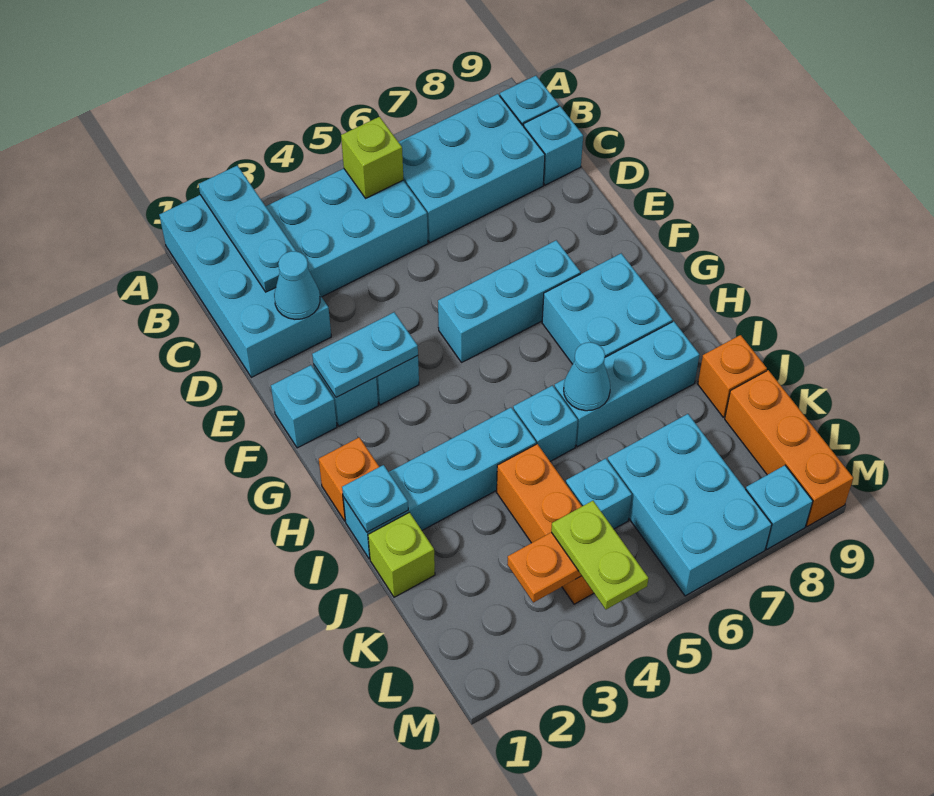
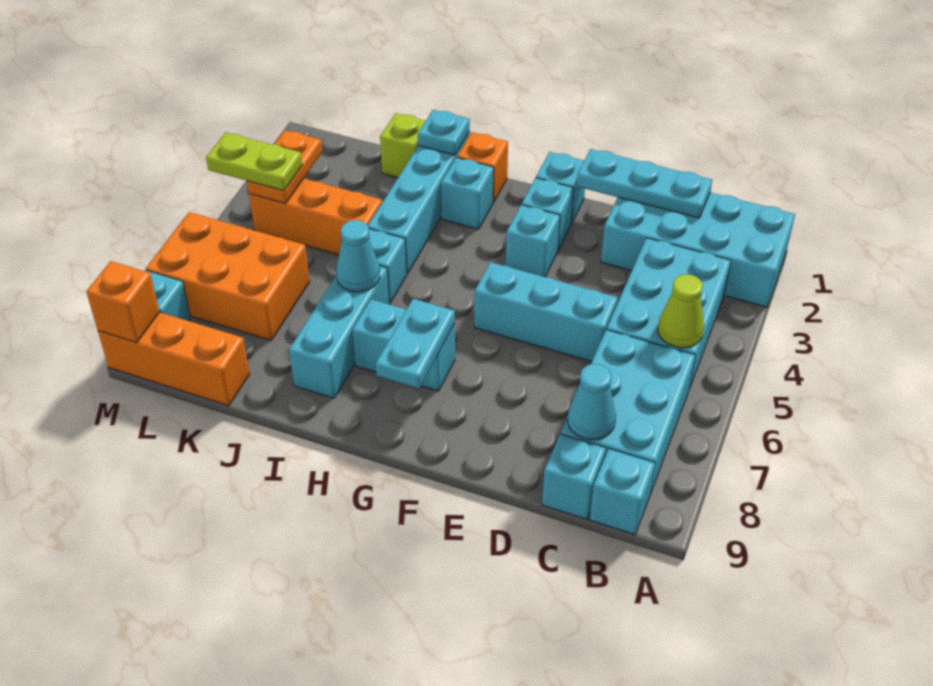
cyan plate A2:C2 level 2 -> cyan plate C1:E1 level 2
lime brick B5 level 2 -> lime cone B5 level 2
cyan cone D2 level 2 -> cyan cone C8 level 2
cyan plate F2:F3 level 2 -> cyan plate G7:G8 level 2
cyan brick F5:F7 level 1 -> cyan brick D5:F5 level 1
cyan brick G7:H8 level 1 -> cyan brick G7:H7 level 1
orange brick J9 level 1 -> orange brick M9 level 2
cyan brick K5 level 1 -> cyan brick H2 level 1
cyan brick K6:M7 level 1 -> orange brick K6:M7 level 1

